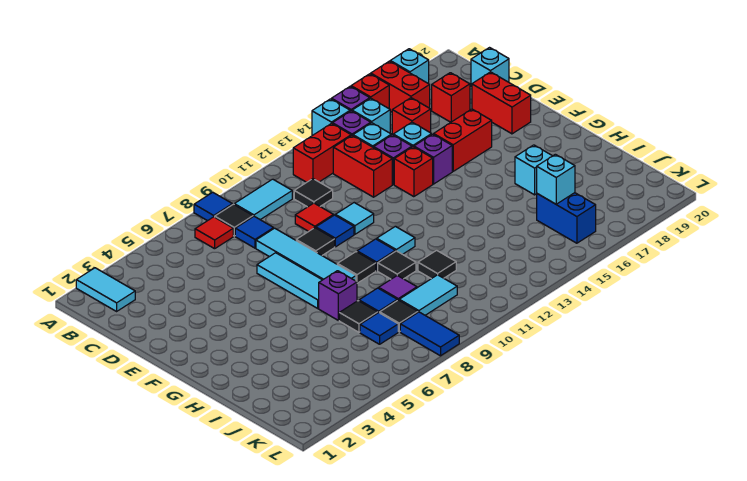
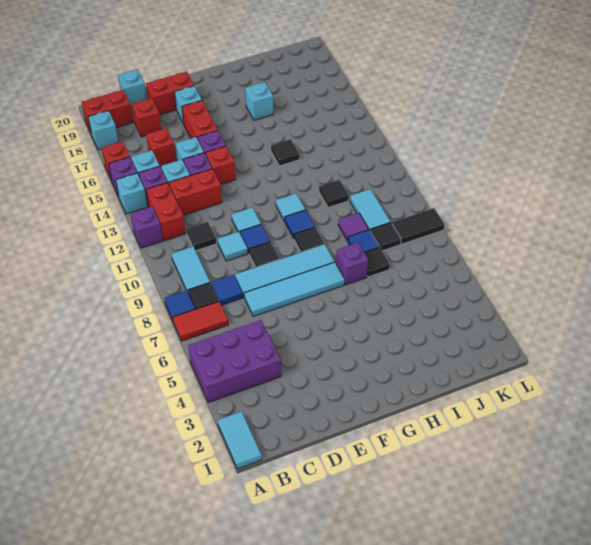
cyan tile A2:B2 level 1 -> cyan tile A1:A2 level 1
none -> purple brick A4:C5 level 1
none -> purple brick A12 level 1
red brick A17:B17 level 1 -> red brick A19:B19 level 1
red tile B7 level 1 -> red tile A7:B7 level 1
red tile D10 level 1 -> cyan tile D10 level 1
cyan tile E7:G7 level 1 -> cyan tile D7:G7 level 1
black tile H10 level 1 -> black tile H14 level 1
blue tile J7 level 1 -> none
blue brick J16:K16 level 1 -> none
cyan brick J16 level 2 -> cyan brick E18 level 1
blue tile K8:L8 level 1 -> black tile K8:L8 level 1

